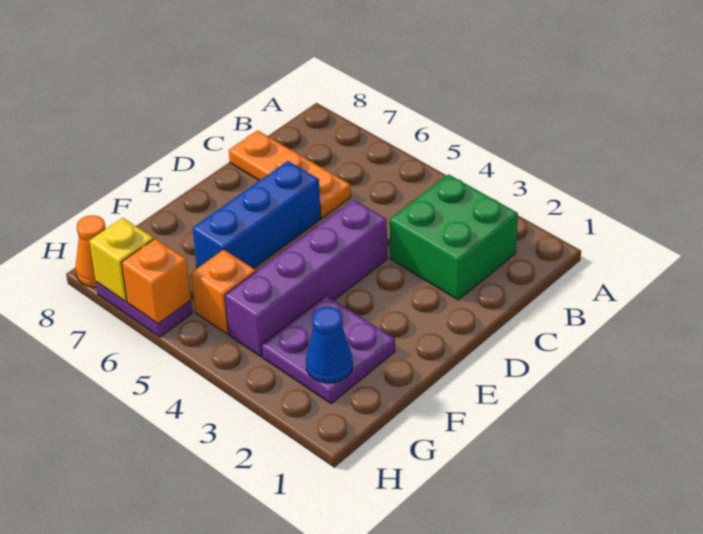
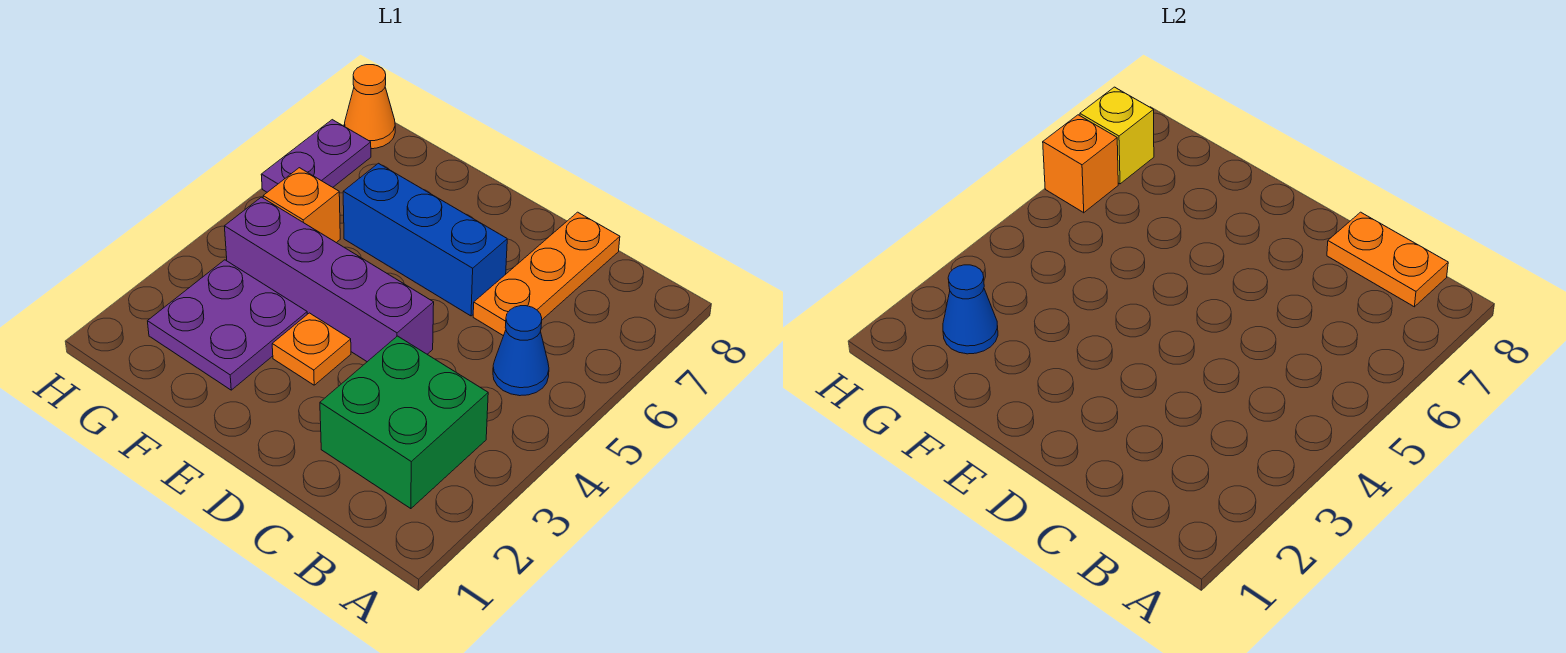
none -> blue cone B5 level 1
none -> orange plate B8:C8 level 2
none -> orange plate E3 level 1

